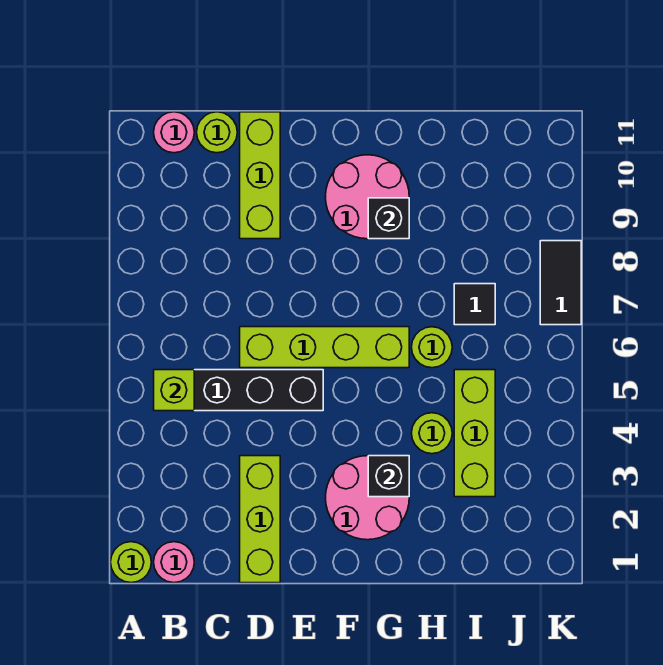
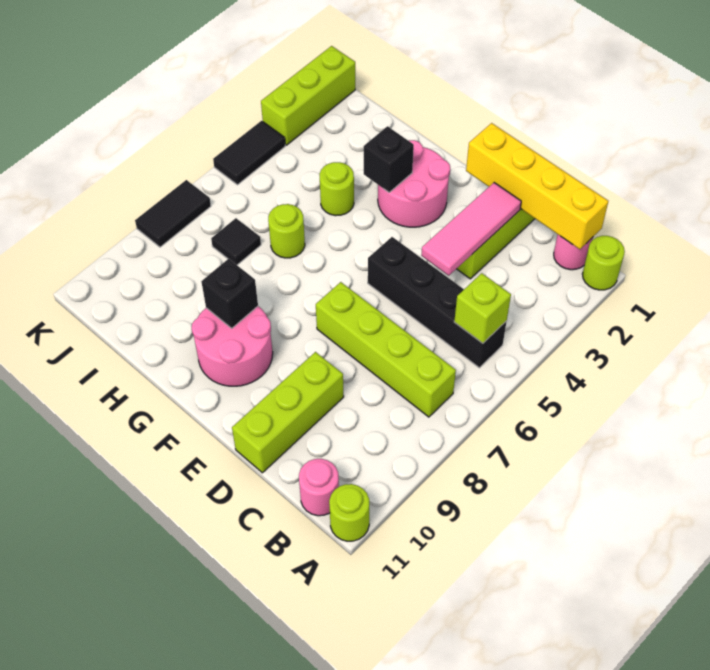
none -> yellow brick B1:E1 level 2
lime round brick C11 level 1 -> lime round brick A11 level 1
none -> pink tile D2:D4 level 2
lime brick D6:G6 level 1 -> lime brick B7:E7 level 1
lime brick I3:I5 level 1 -> lime brick K1:K3 level 1
none -> black tile K4:K5 level 1

